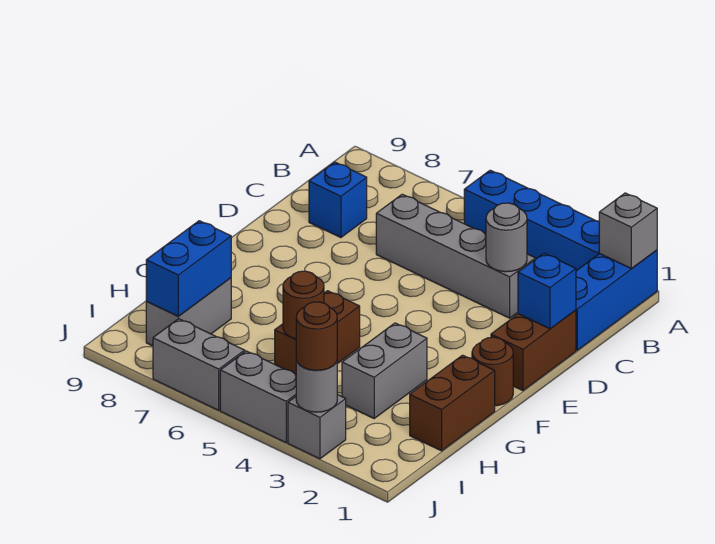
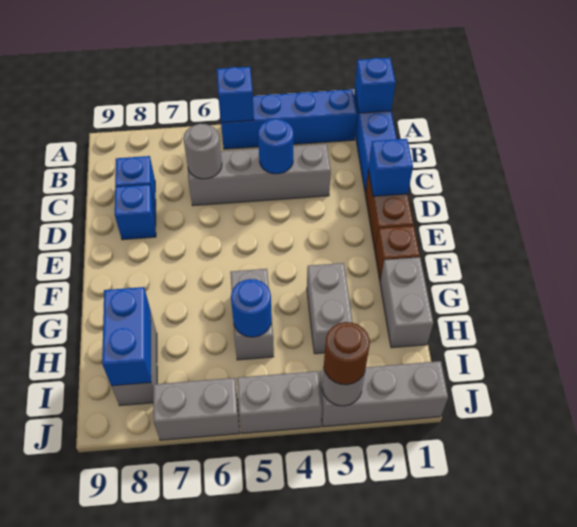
grey brick A1 level 2 -> blue brick A1 level 2
none -> blue brick A5 level 2
grey round brick C3 level 2 -> grey round brick C6 level 2
none -> blue round brick C4 level 2
none -> blue brick D8 level 1
brown round brick F1 level 1 -> brown brick F1 level 1
brown brick G1:H1 level 1 -> grey brick G1:H1 level 1
brown brick G5:H5 level 1 -> grey brick G5:H5 level 1
brown round brick H5 level 2 -> blue round brick H5 level 2
grey brick J3 level 1 -> grey brick J1:J3 level 1

